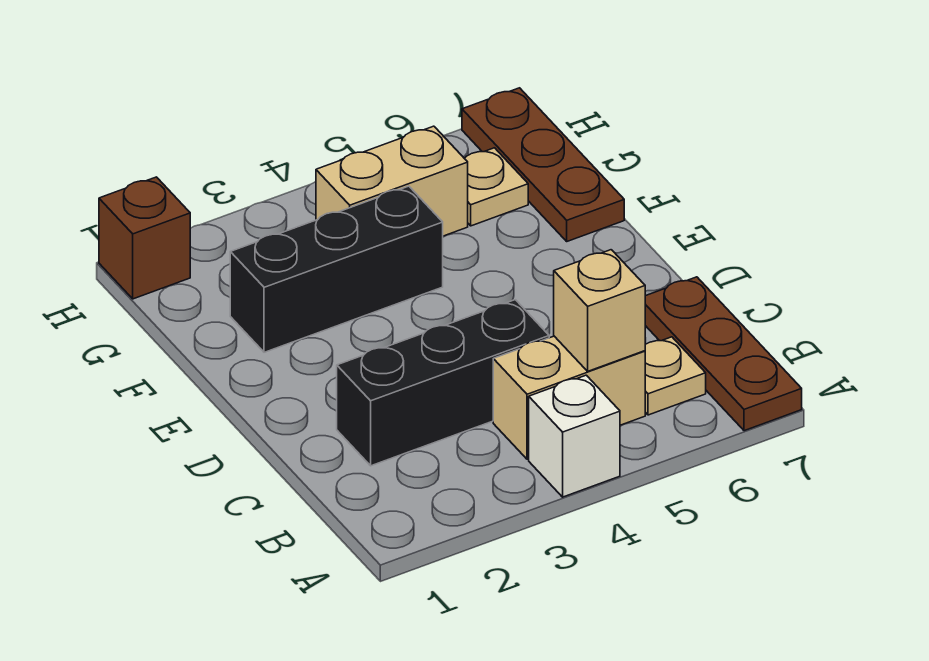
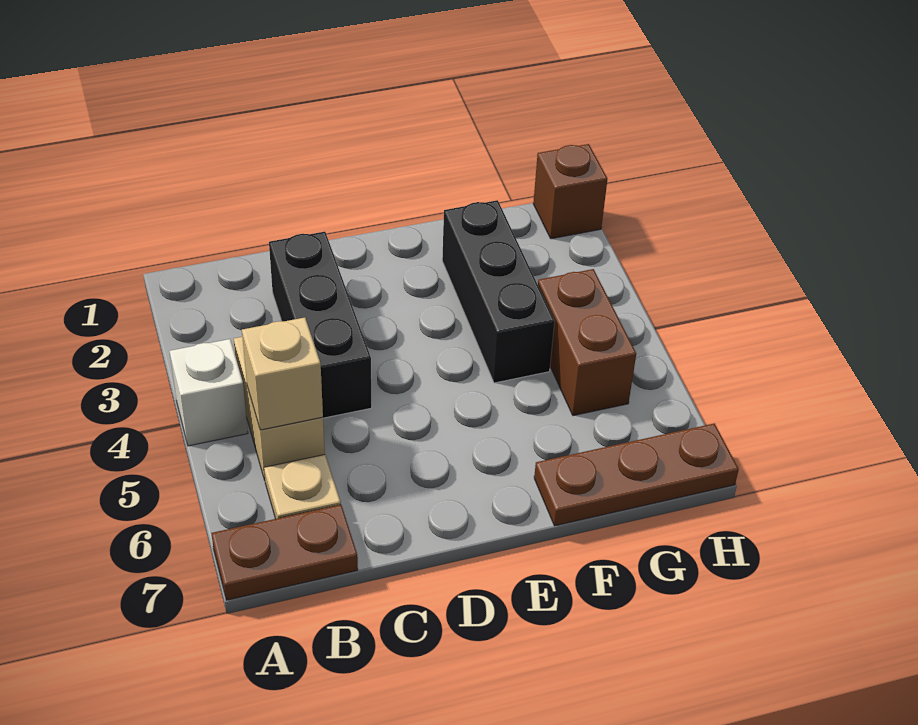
brown plate A7:C7 level 1 -> brown plate A7:B7 level 1
tan brick G4:G5 level 1 -> brown brick G4:G5 level 1
tan plate G6 level 1 -> none

